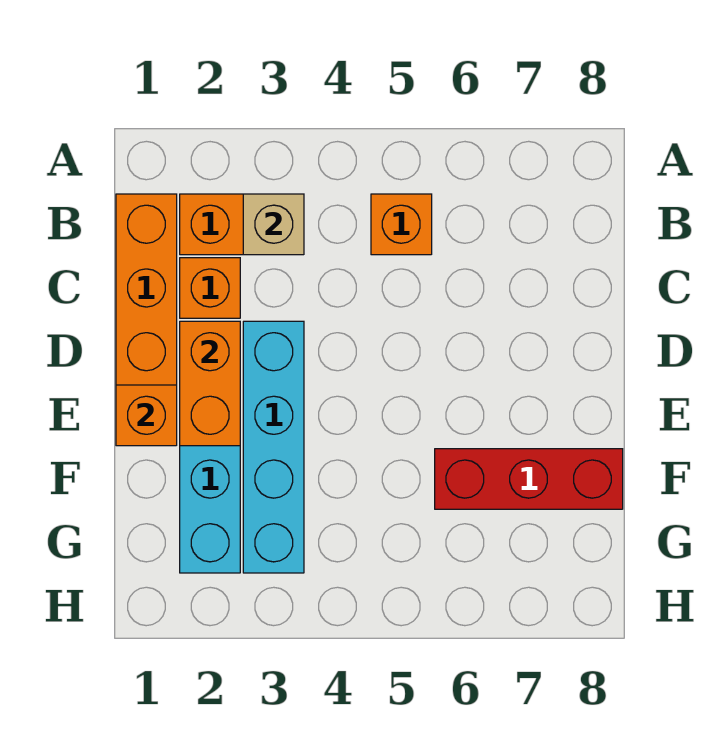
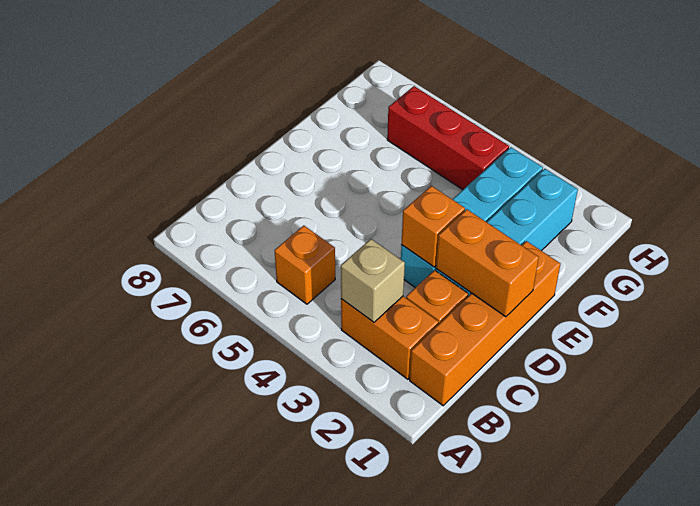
orange brick D2:E2 level 2 -> orange brick D1:D2 level 2
orange brick E1 level 2 -> orange brick D3 level 2
red brick F6:F8 level 1 -> red brick G4:G6 level 1

